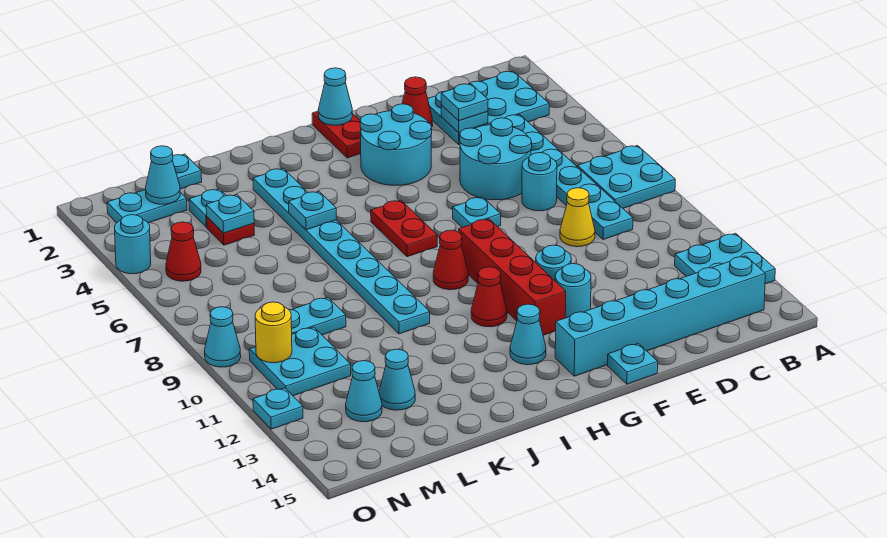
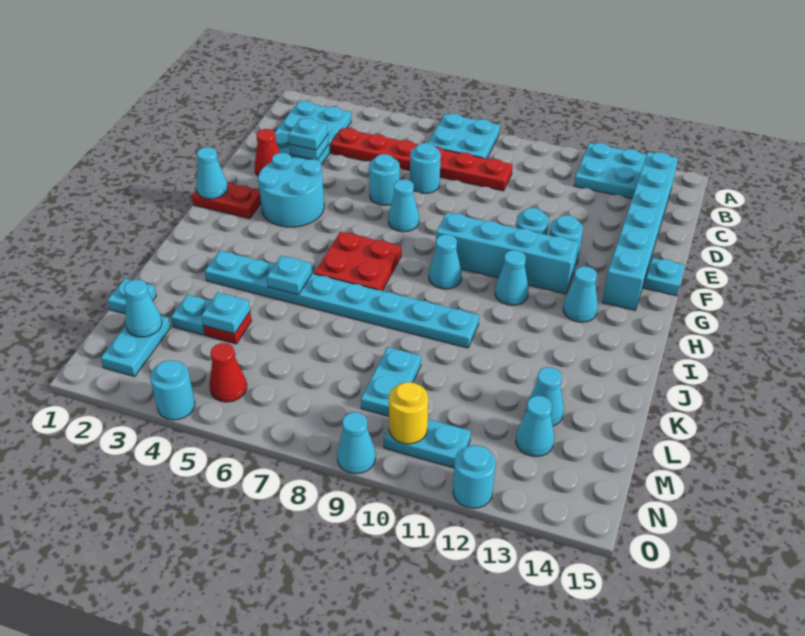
cyan plate C4:C9 level 1 -> red plate C4:C9 level 1
cyan round brick D5:E6 level 1 -> cyan round brick E6 level 1
yellow cone D9 level 1 -> none
cyan plate F7 level 1 -> cyan cone F7 level 1
red brick G9:G12 level 1 -> cyan brick G9:G12 level 1
red plate H6:H7 level 1 -> red plate H6:I7 level 1
red cone H9 level 1 -> cyan cone H9 level 1
red cone H11 level 1 -> cyan cone H11 level 1
cyan plate M10:N11 level 1 -> cyan plate N10:N11 level 1
cyan plate O12 level 1 -> cyan round brick O12 level 1

